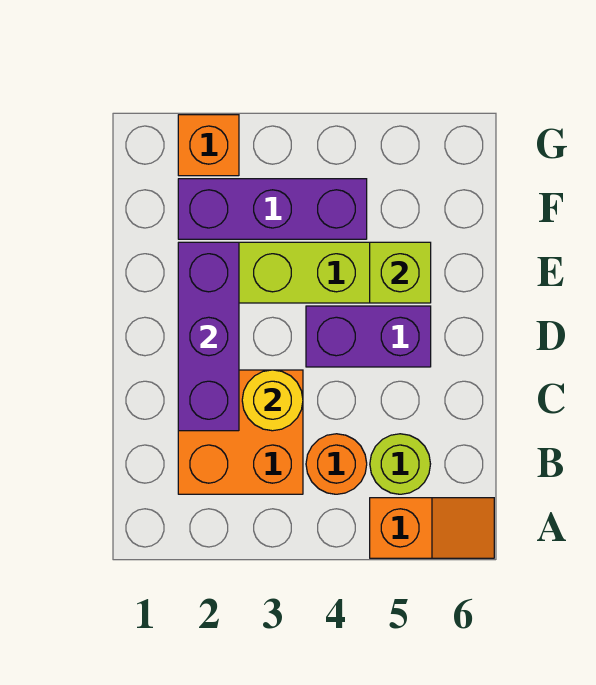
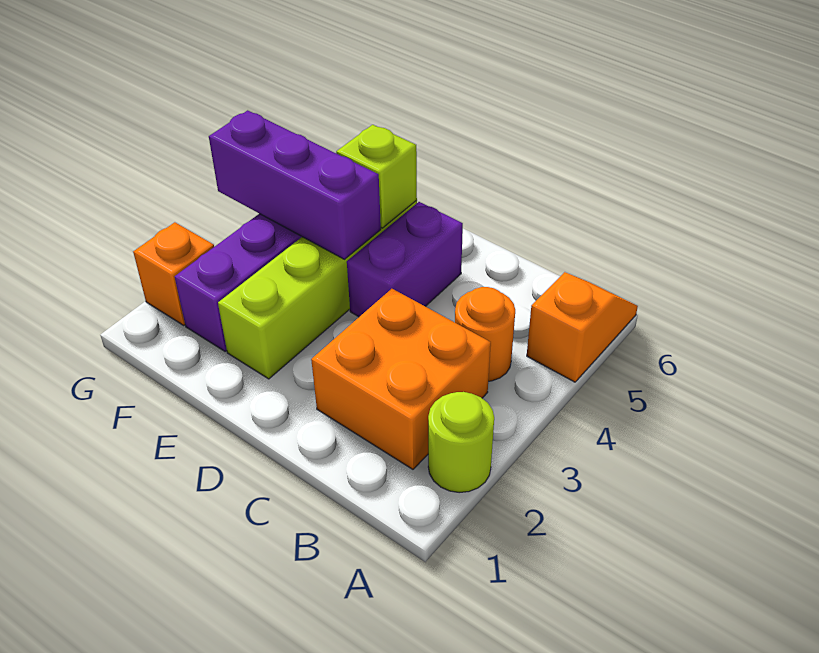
lime round brick B5 level 1 -> lime round brick A2 level 1
purple brick C2:E2 level 2 -> purple brick E4:G4 level 2
yellow round brick C3 level 2 -> none

